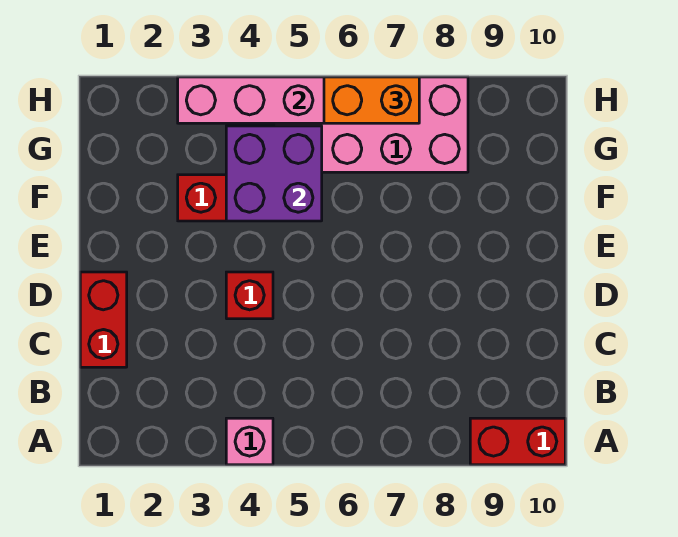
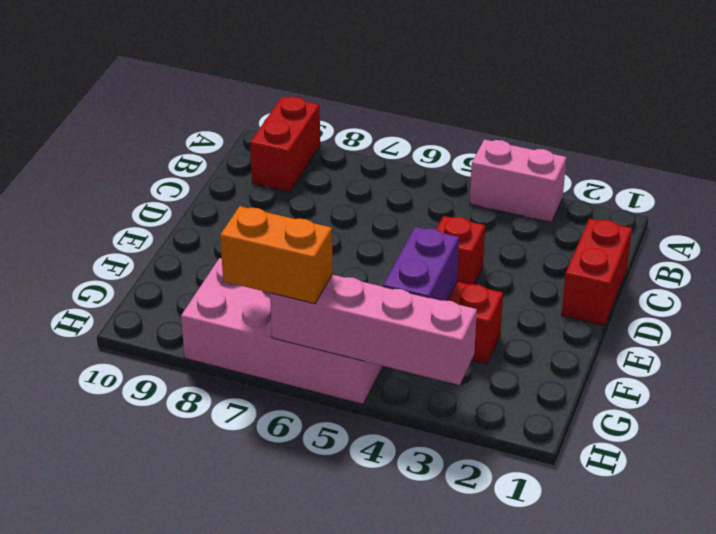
pink brick A4 level 1 -> pink brick A3:A4 level 1
red brick A9:A10 level 1 -> red brick A9:B9 level 1
purple brick F4:G5 level 2 -> purple brick F4:G4 level 2

